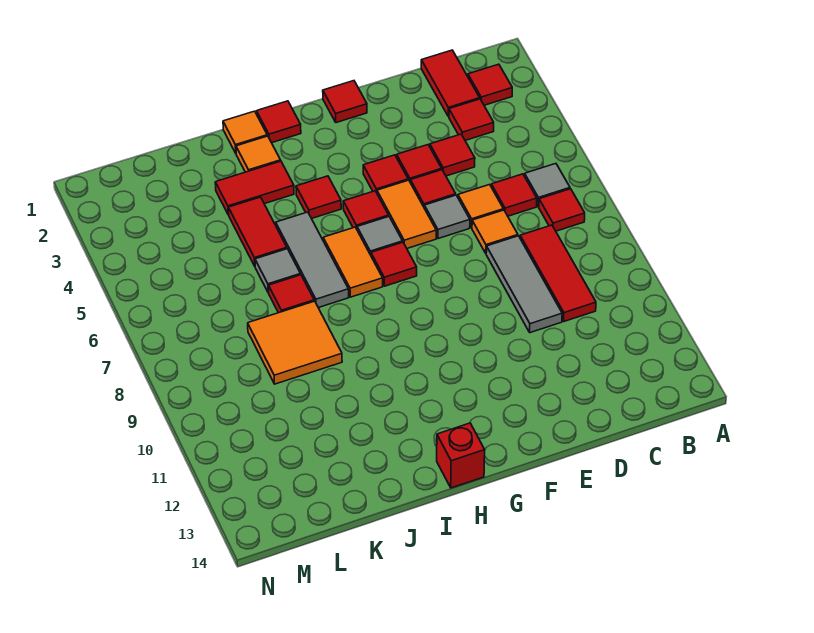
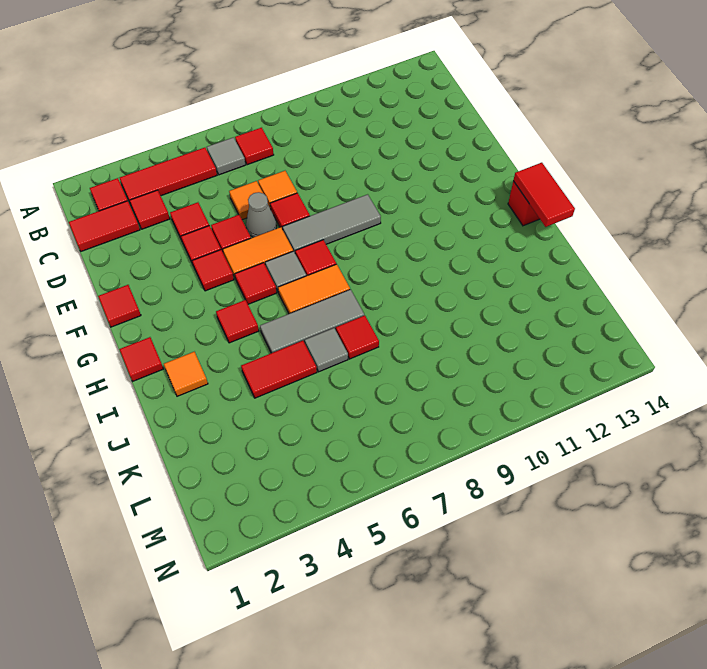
red tile C6 level 1 -> red tile E7 level 1
red tile C8:C10 level 1 -> red tile B3:B5 level 1
grey tile D8:D10 level 1 -> grey tile F7:F9 level 1
grey tile E6 level 1 -> grey cone E6 level 1
orange tile I1 level 1 -> none
red tile I3:J3 level 1 -> red tile H14:I14 level 2
orange tile J8:K9 level 1 -> none

